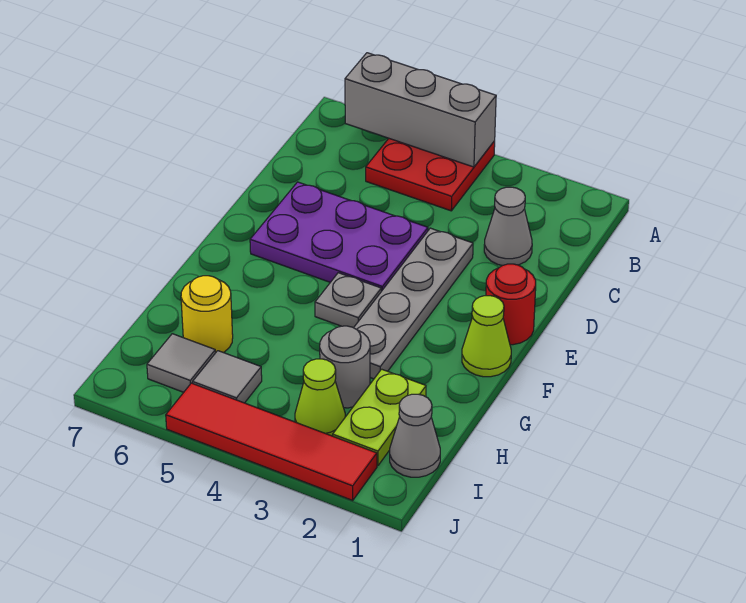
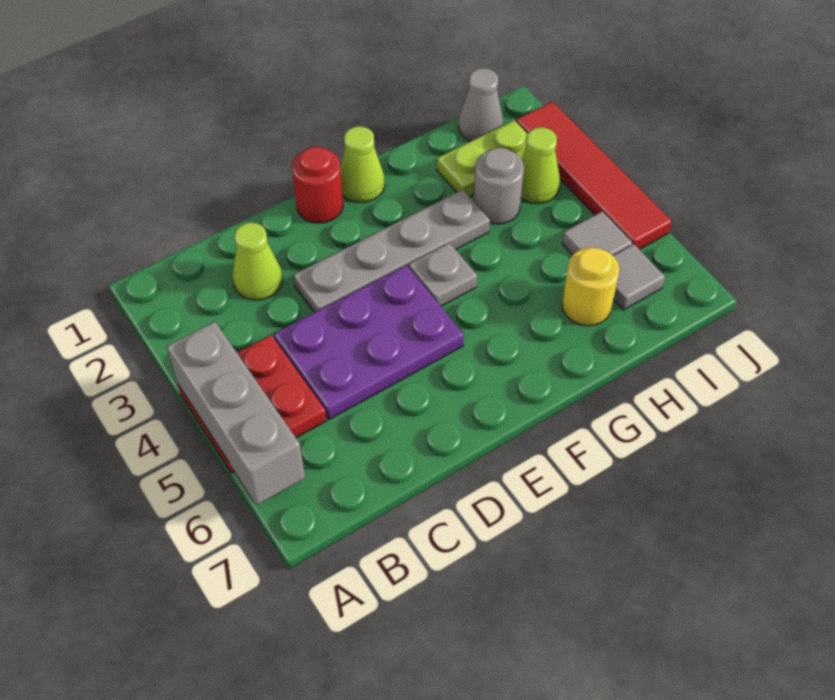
grey cone C2 level 1 -> lime cone C2 level 1
purple plate D4:E6 level 1 -> purple plate C4:E5 level 1

